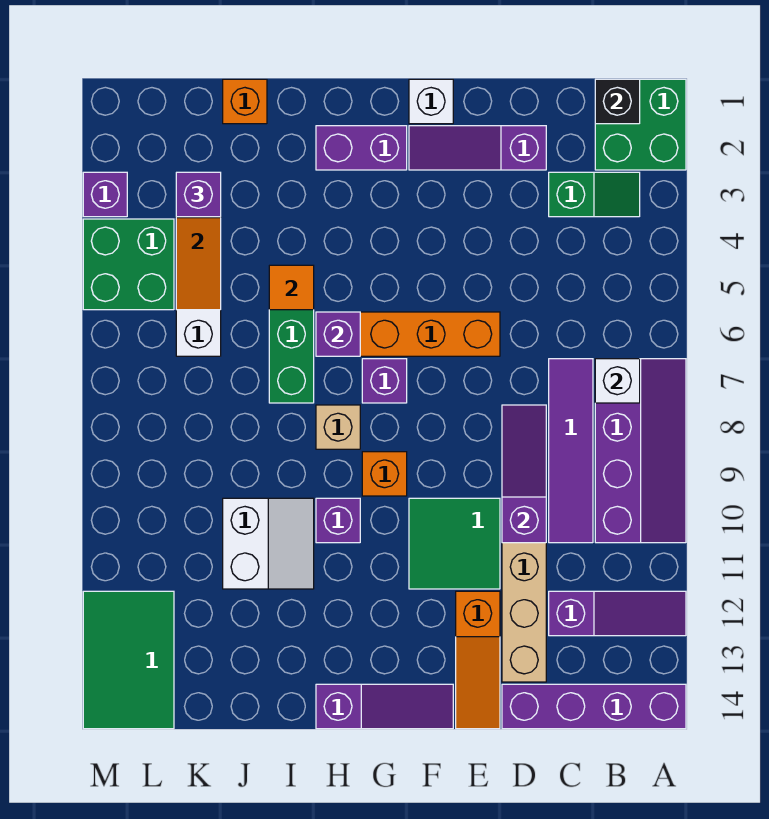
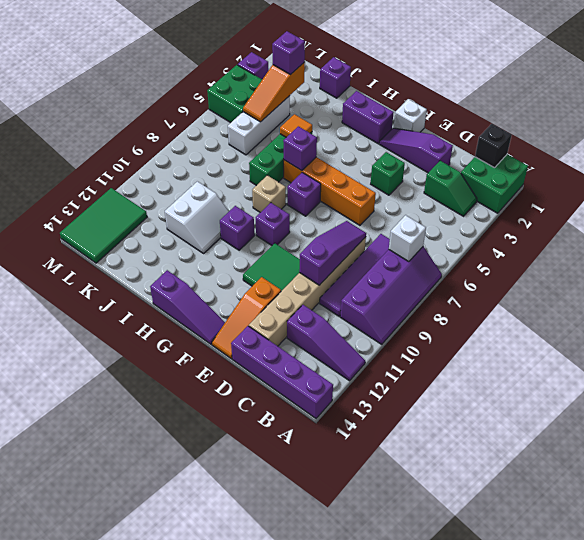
none -> green brick E4 level 1
orange brick G9 level 1 -> purple brick G9 level 1
orange brick J1 level 1 -> purple brick J1 level 1

